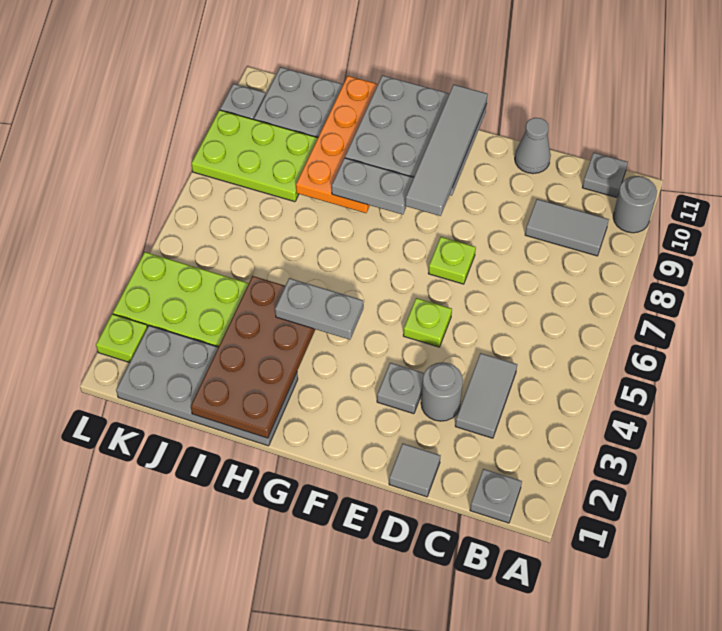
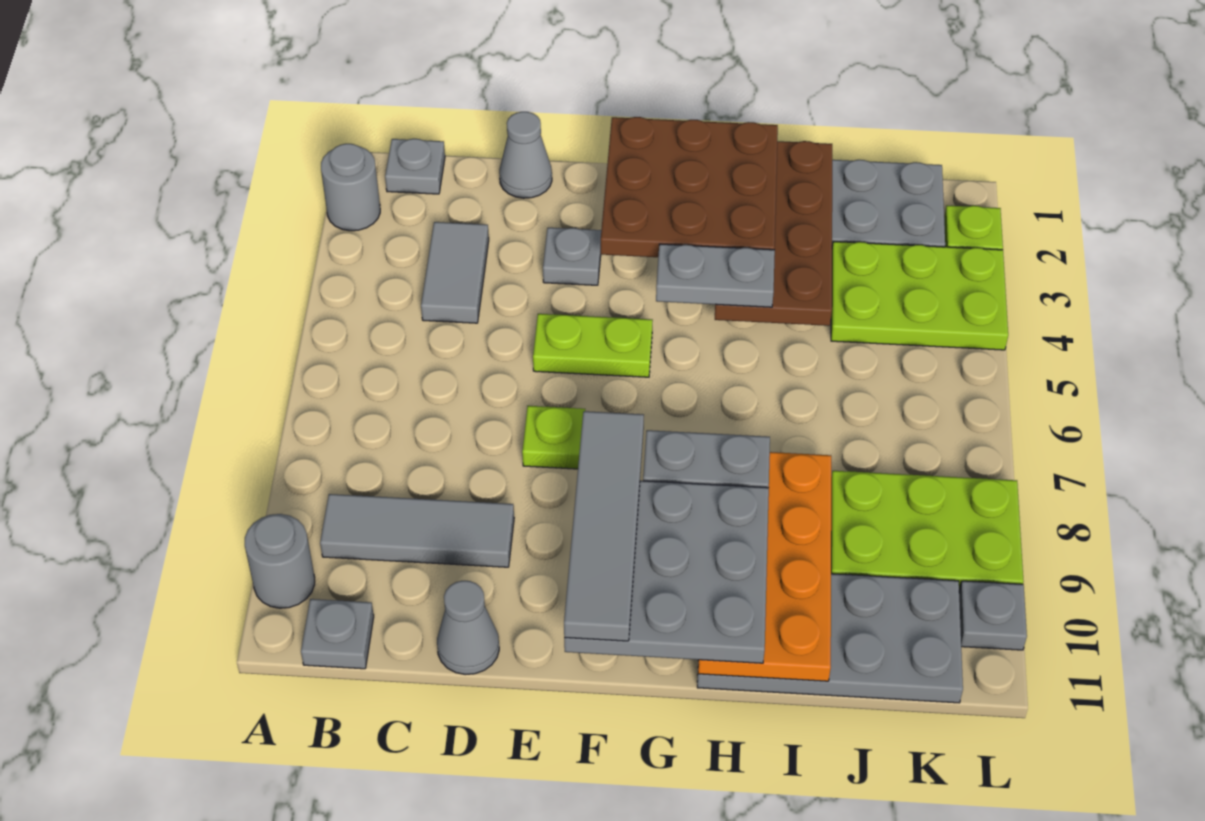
grey tile B9:C9 level 1 -> grey tile B9:D9 level 1
grey tile D1 level 1 -> grey cone D1 level 1
grey round brick D3 level 1 -> grey round brick A2 level 1
lime plate E5 level 1 -> lime plate E5:F5 level 1
none -> brown plate F1:H3 level 3

